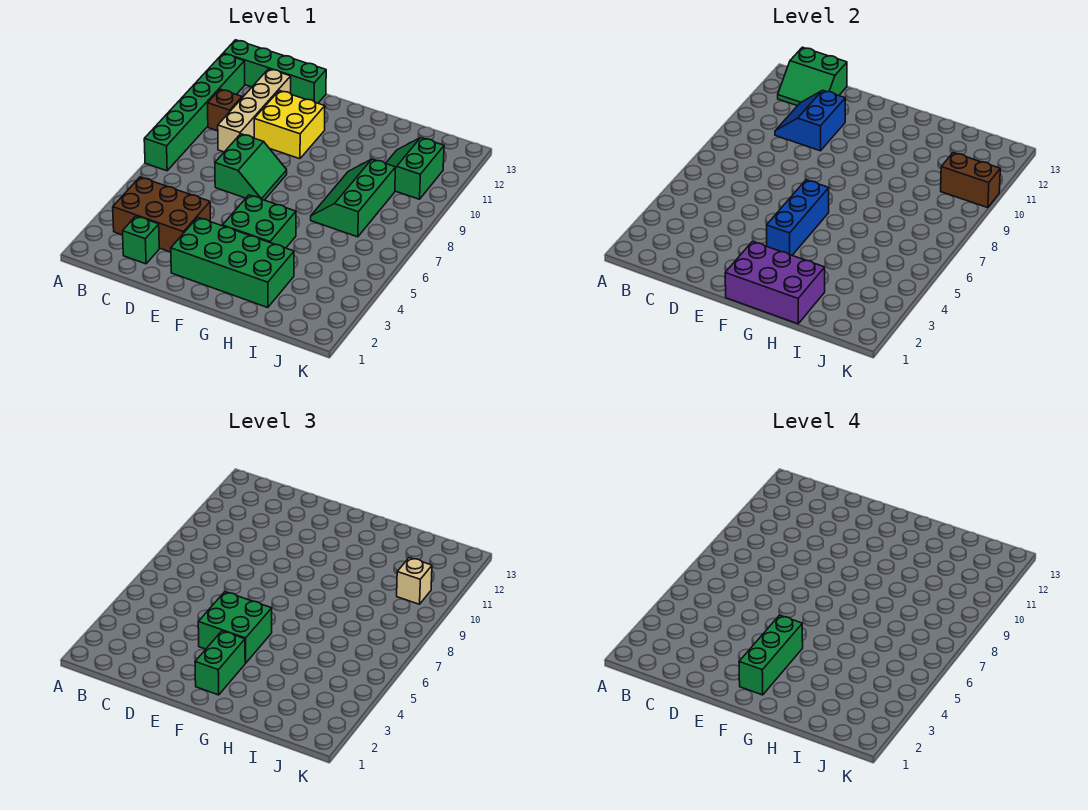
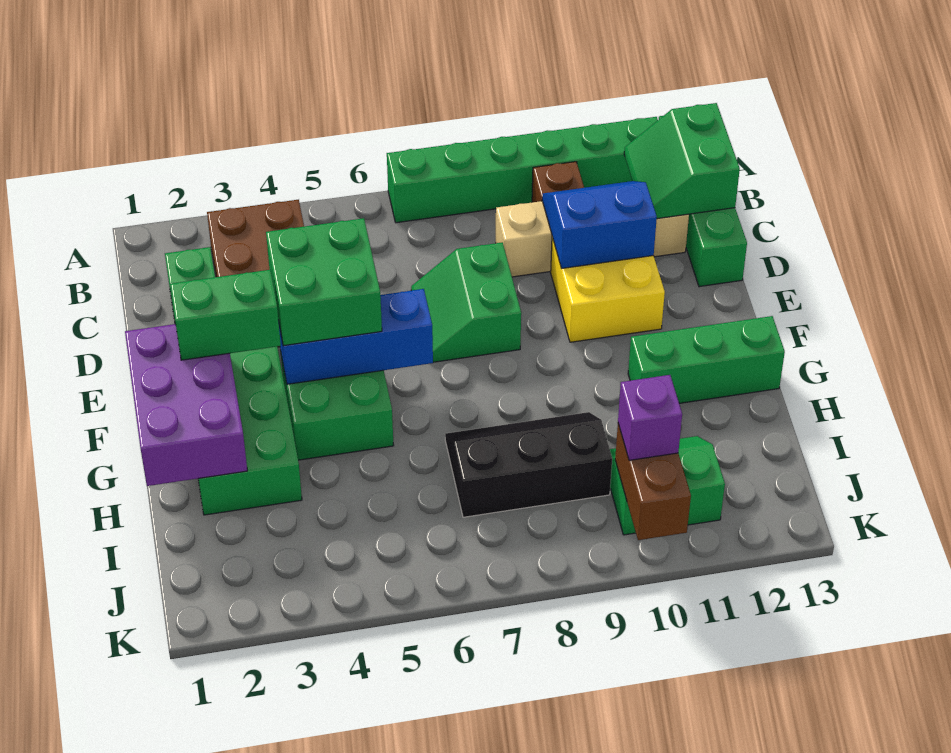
green slope D7:E8 level 1 top D -> green slope D7:E8 level 1 top 8
green brick F2:F4 level 4 -> green brick G11:G13 level 1
green slope H7:I9 level 1 top I -> black slope H7:I9 level 1 top I
tan brick J10 level 3 -> purple brick J10 level 3

